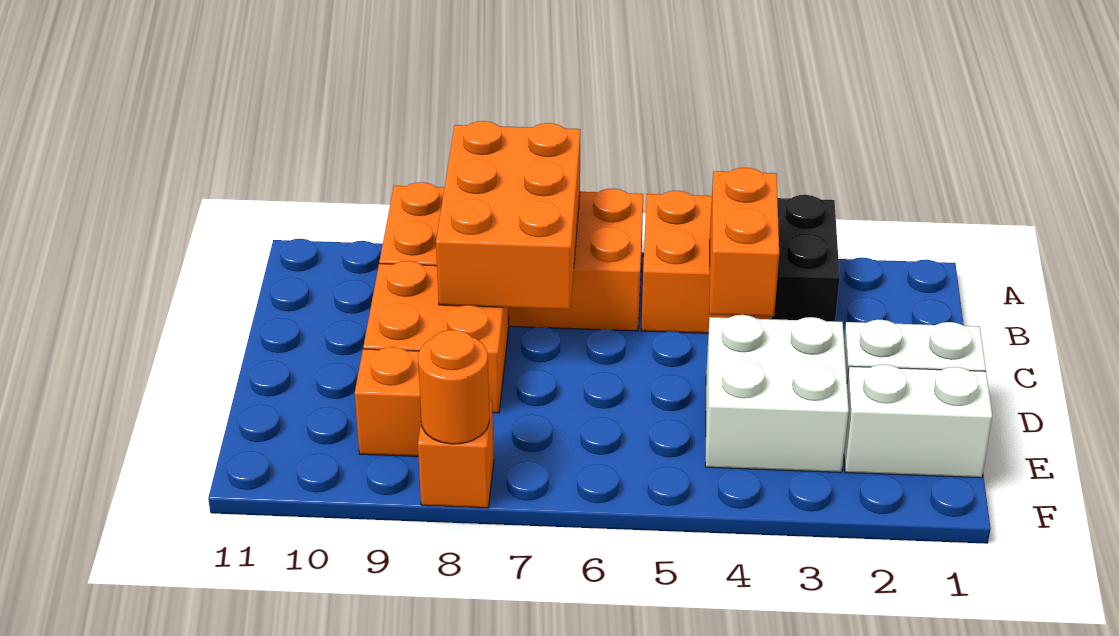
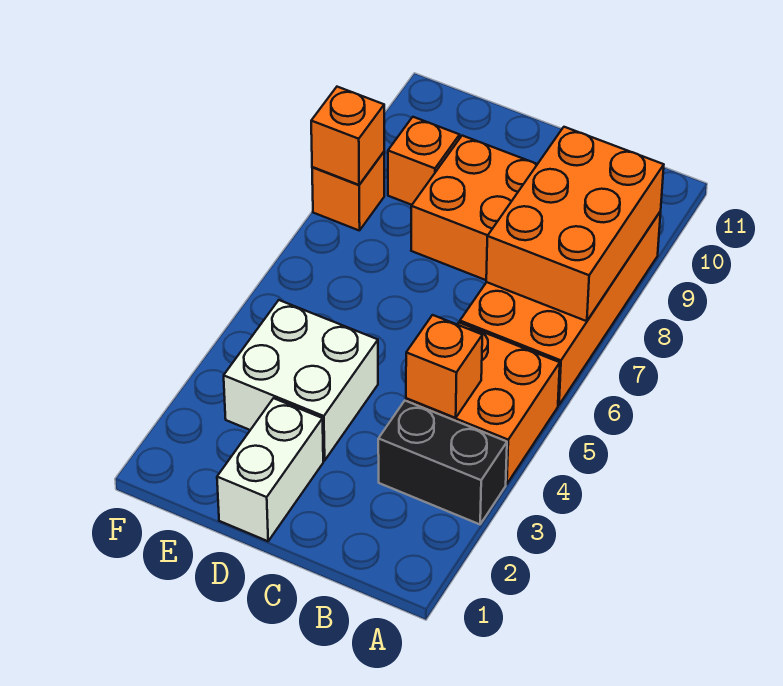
orange brick A7:C8 level 2 -> orange brick A7:B9 level 2
orange brick B4:C4 level 2 -> orange brick B4 level 2
white brick E1:E2 level 1 -> none
orange round brick F8 level 2 -> orange brick F8 level 2

